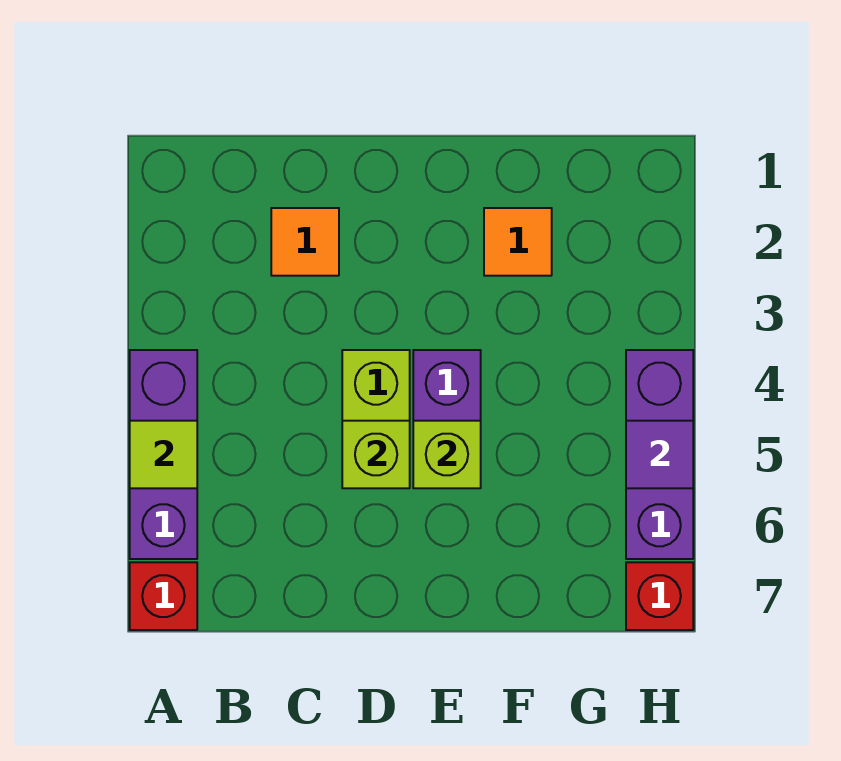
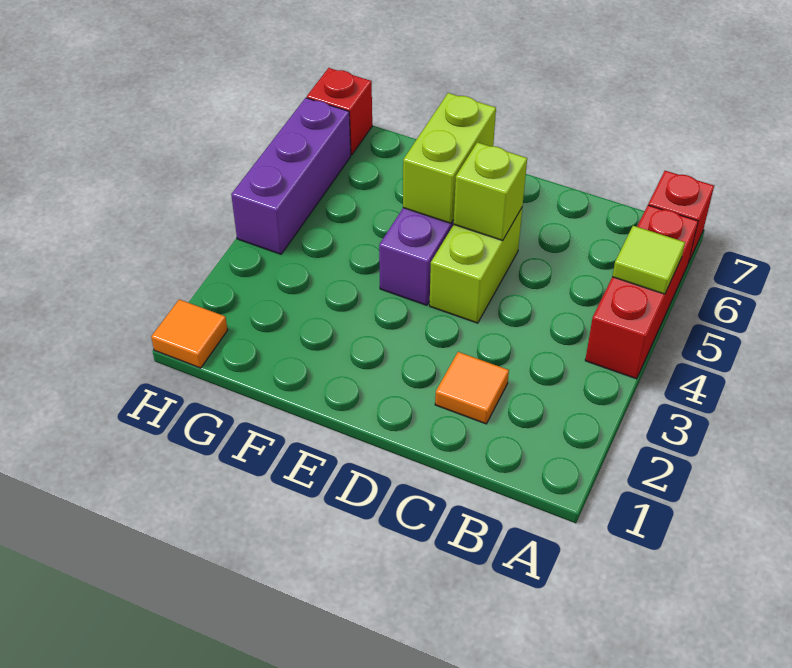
purple brick A4:A6 level 1 -> red brick A4:A6 level 1
lime brick E5 level 2 -> lime brick E5:E6 level 2
orange tile F2 level 1 -> orange tile H1 level 1
purple tile H5 level 2 -> none

